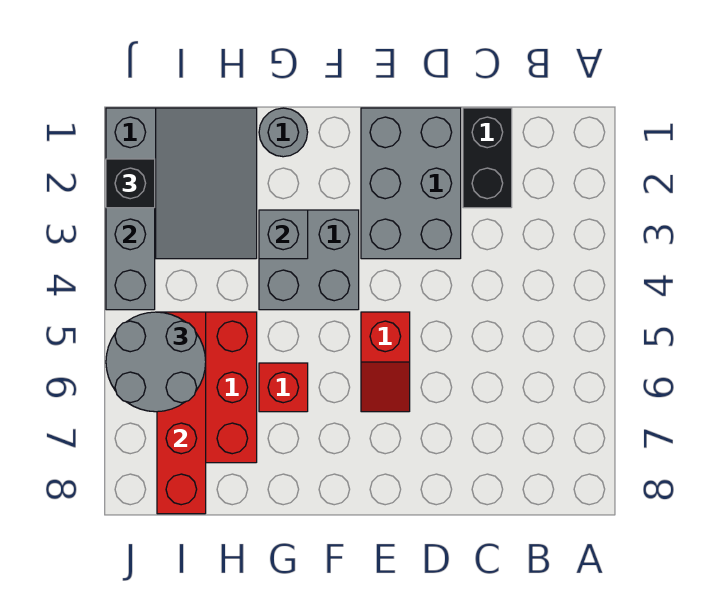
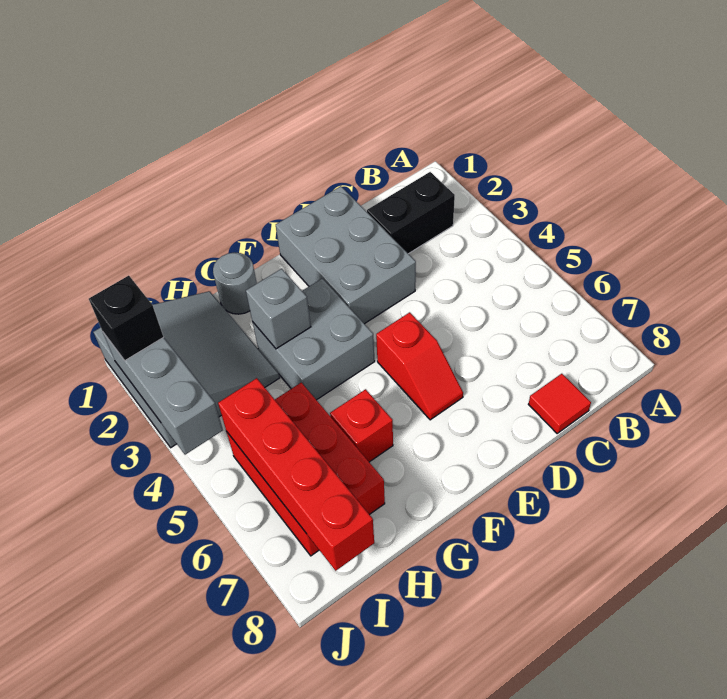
black brick C1:C2 level 1 -> black brick B2:C2 level 1
none -> red tile C8 level 1
grey round brick I5:J6 level 3 -> none

